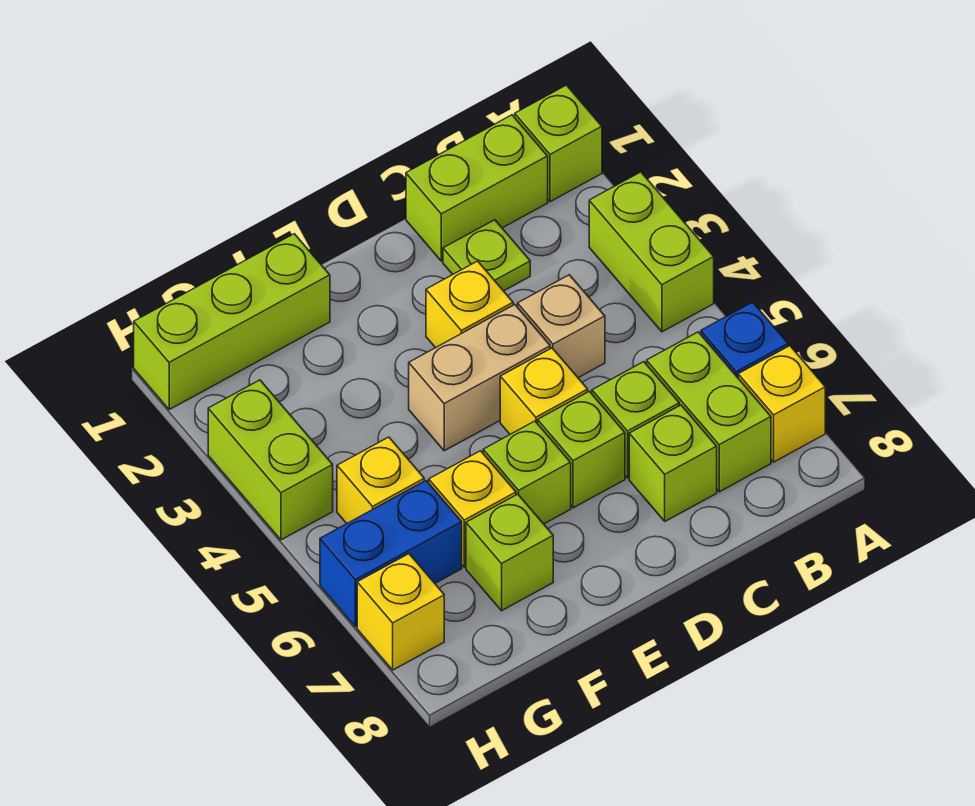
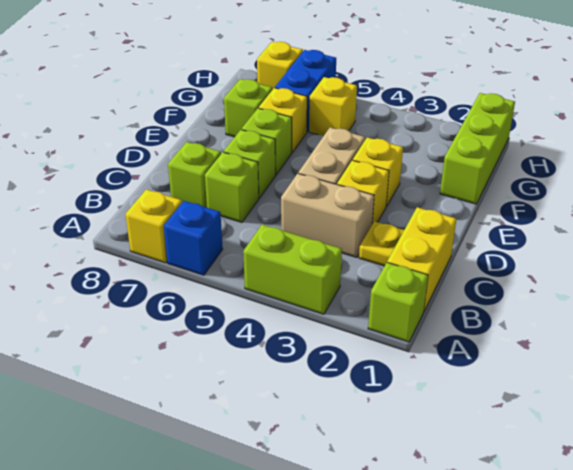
lime brick B1:C1 level 1 -> yellow brick B1:C1 level 1
lime brick B6:B7 level 1 -> none
lime plate C2 level 1 -> yellow plate C2 level 1
tan brick C4 level 1 -> tan brick C3:C4 level 1
yellow brick D5 level 1 -> yellow brick E3 level 1
lime brick H3:H4 level 1 -> none

